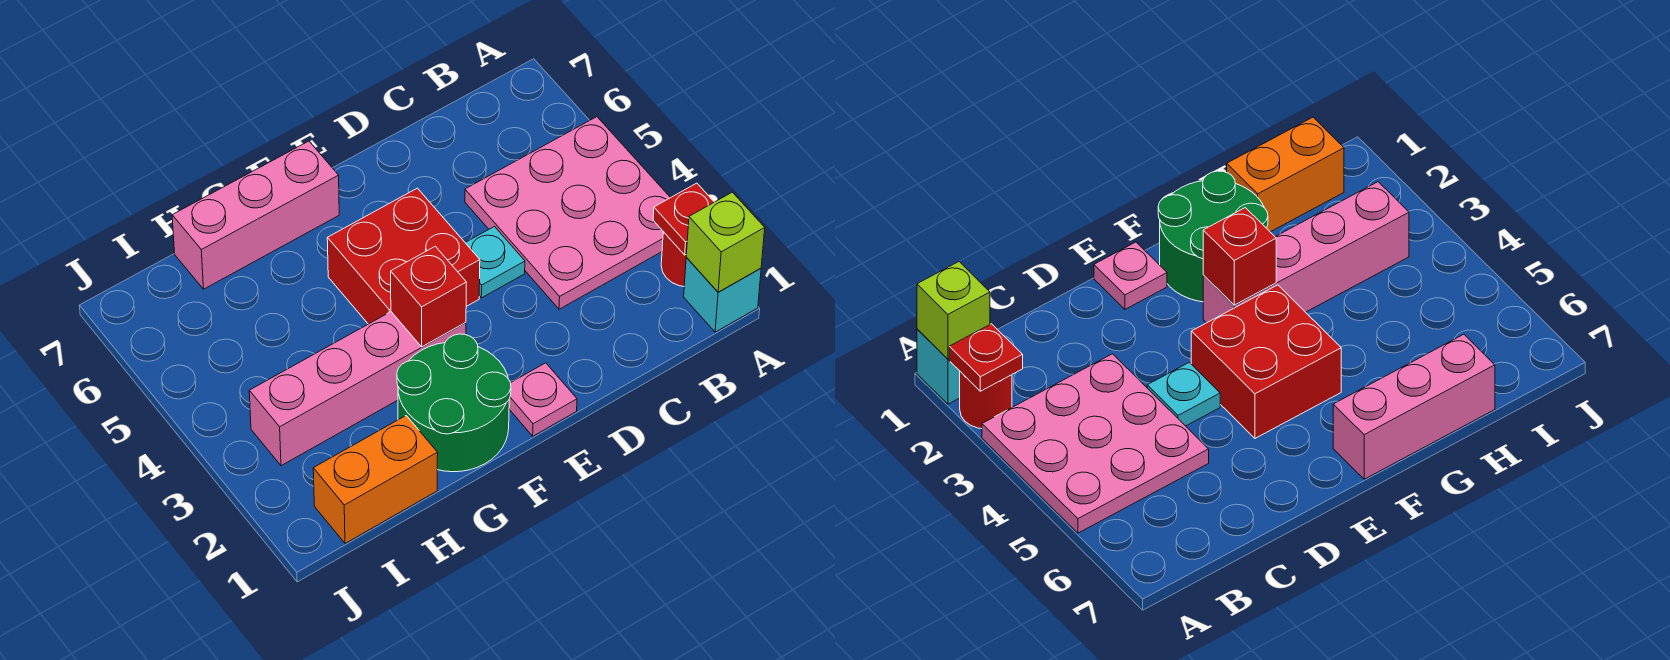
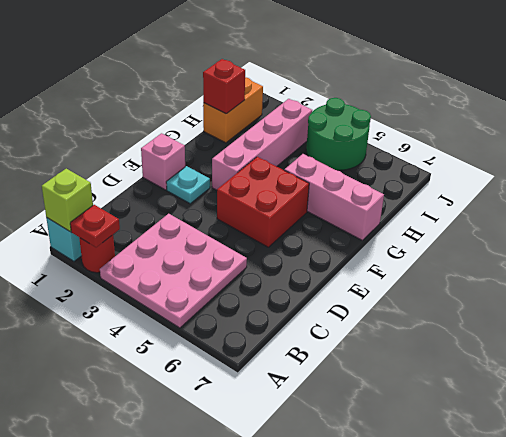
cyan plate D4 level 1 -> cyan plate E2 level 1
pink plate E1 level 1 -> pink brick E1 level 1
green round brick F1:G2 level 1 -> green round brick I4:J5 level 1
red brick F3 level 2 -> red brick H1 level 2
pink brick F7:H7 level 1 -> pink brick G5:G7 level 1

